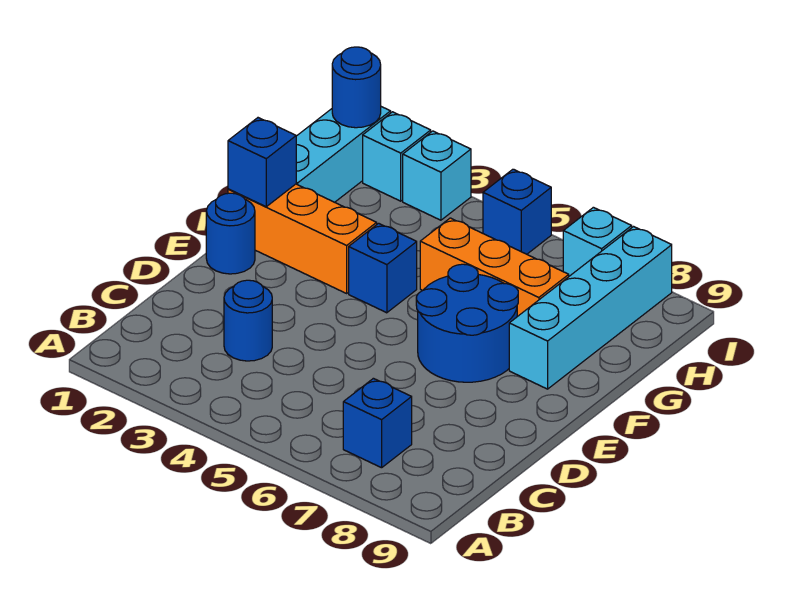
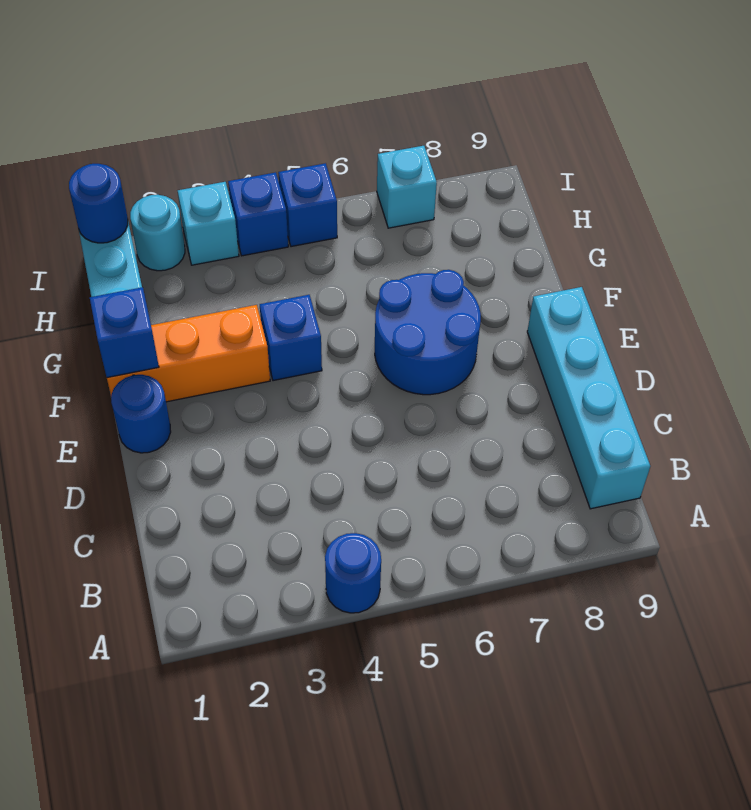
blue brick B7 level 1 -> blue brick I4 level 1
blue round brick C3 level 1 -> blue round brick A4 level 1
cyan brick F8:I8 level 1 -> cyan brick B9:E9 level 1
orange brick G5:G7 level 1 -> none
cyan brick I2 level 1 -> cyan round brick I2 level 1

